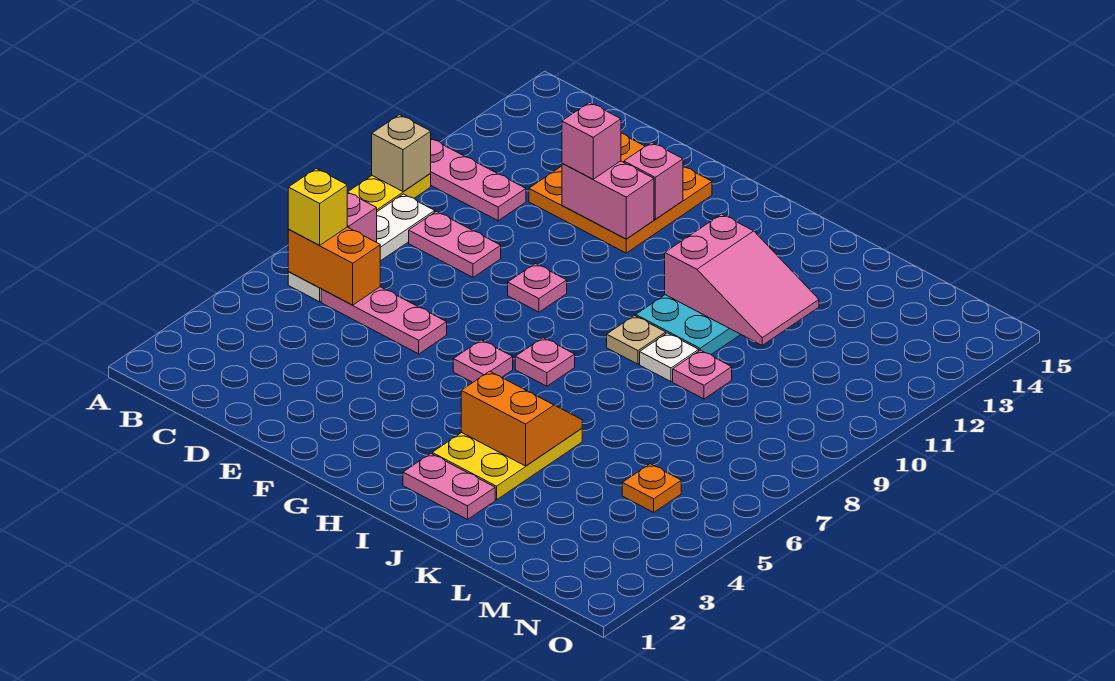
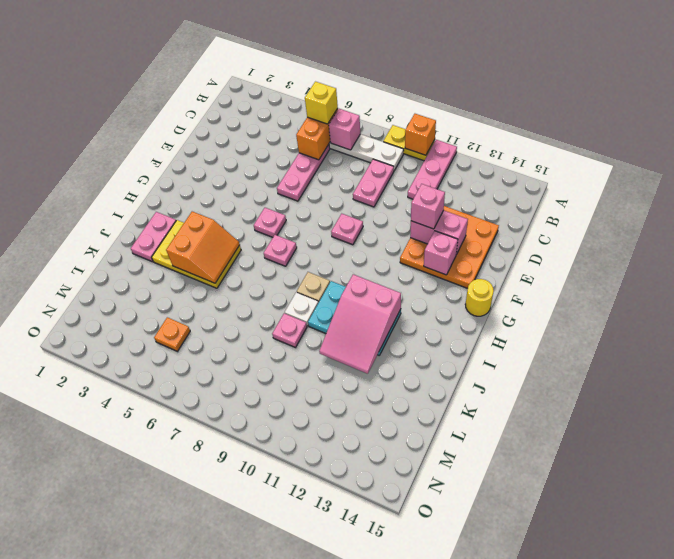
tan brick A10 level 2 -> orange brick A10 level 2
pink brick E12:F12 level 2 -> pink brick E12:E13 level 2
none -> yellow round brick G15 level 1

